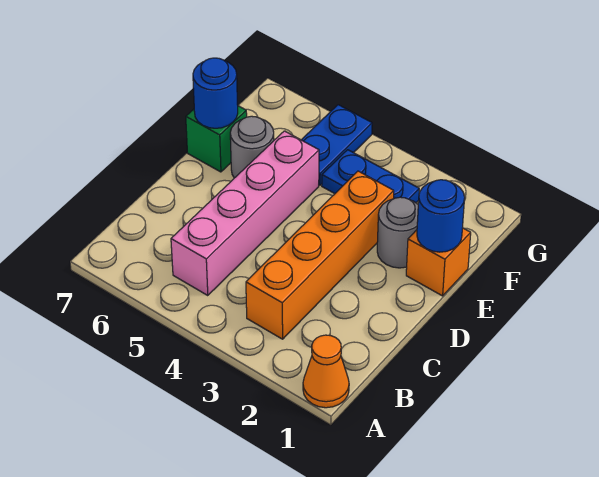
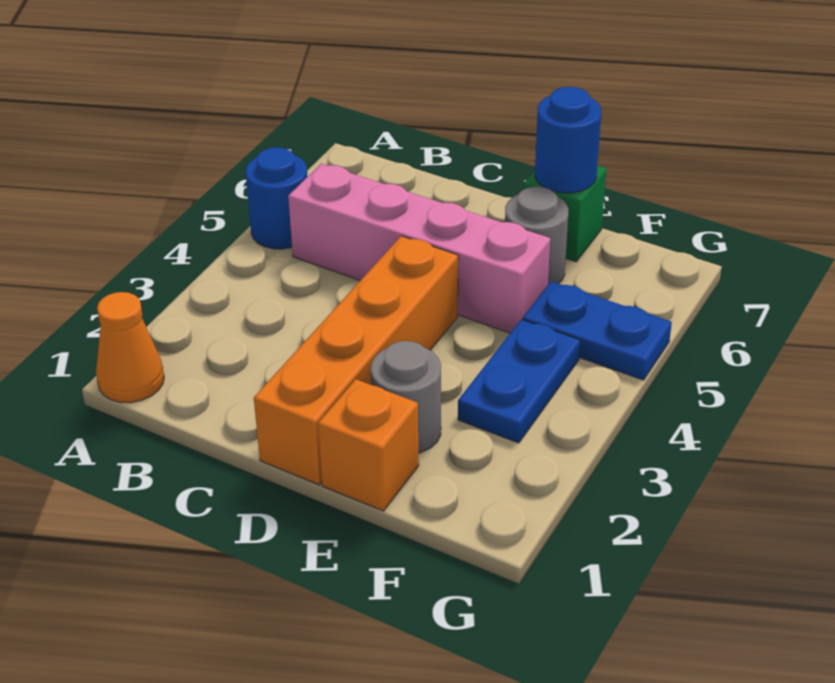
orange brick B3:E3 level 1 -> orange brick D1:D4 level 1
blue round brick E1 level 2 -> blue round brick A5 level 1

